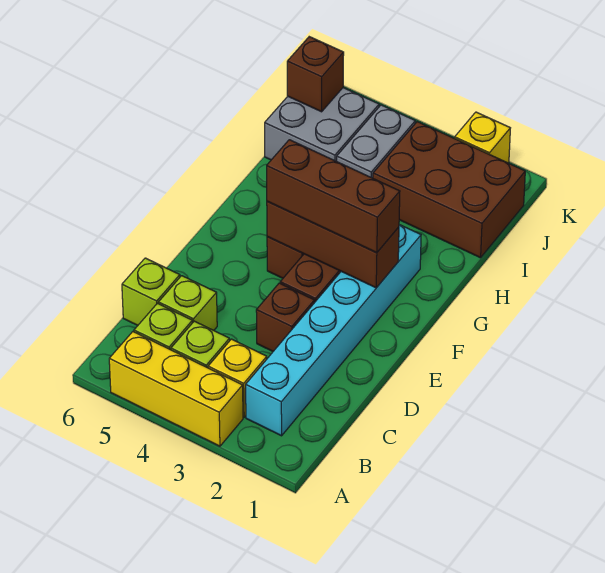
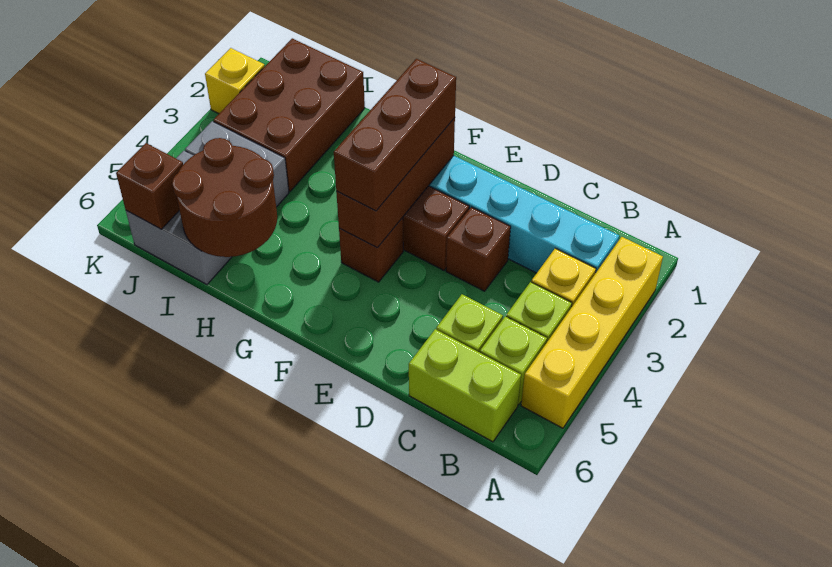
yellow brick A3:A5 level 1 -> yellow brick A2:A5 level 1
lime brick C6 level 1 -> lime brick B6:C6 level 1
none -> brown round brick H5:I6 level 2

